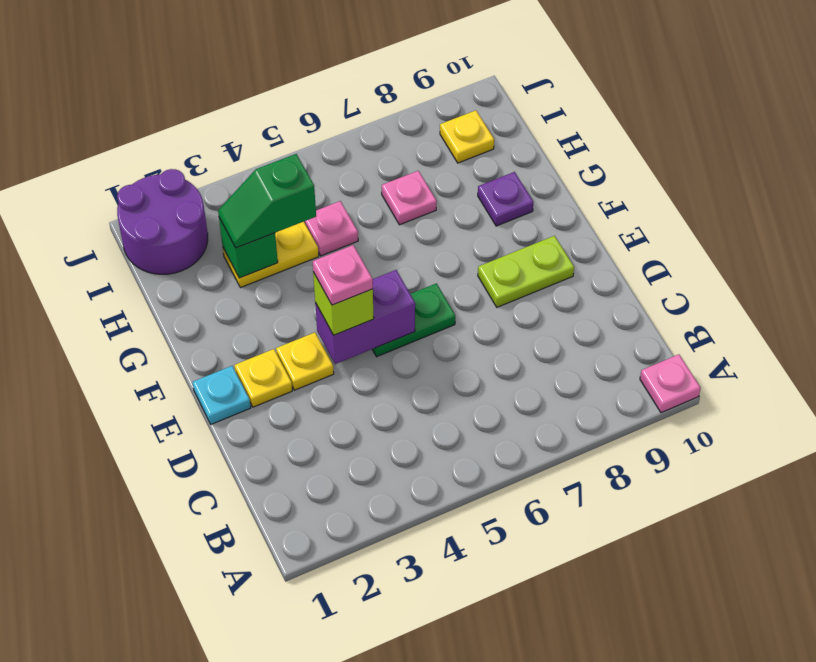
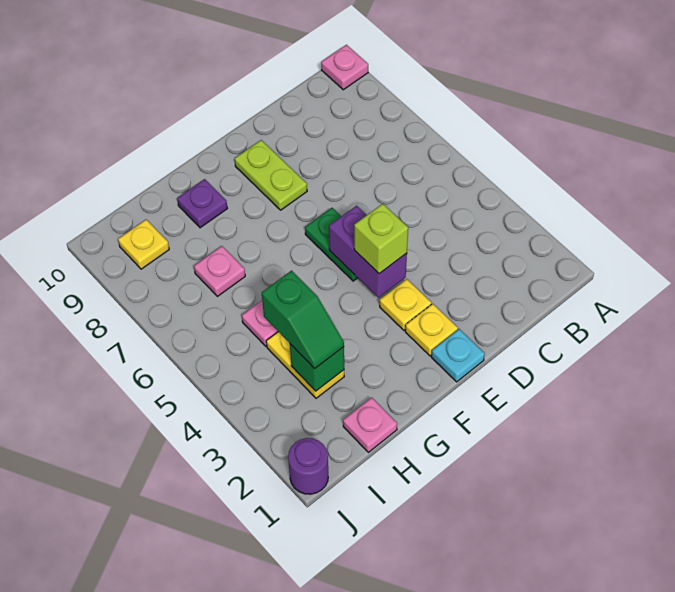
pink plate E4 level 4 -> pink plate H1 level 1
purple round brick I1:J2 level 1 -> purple round brick J1 level 1

